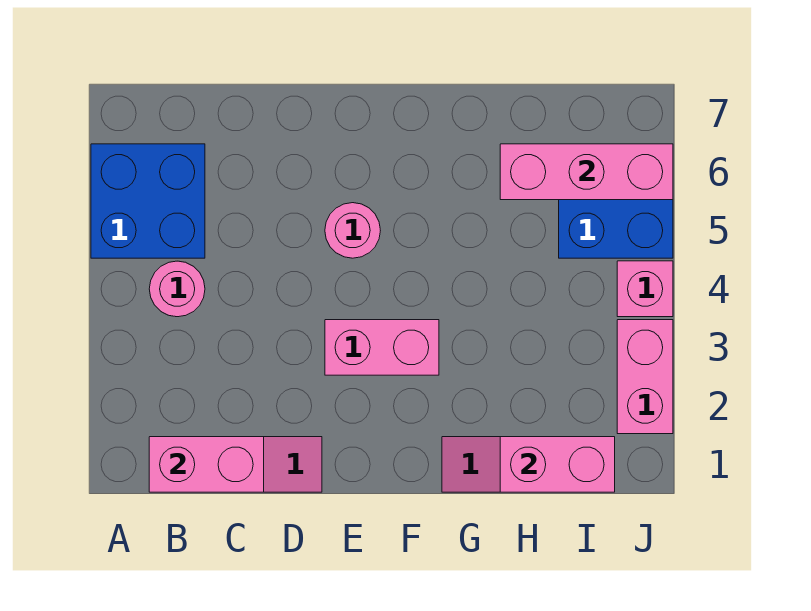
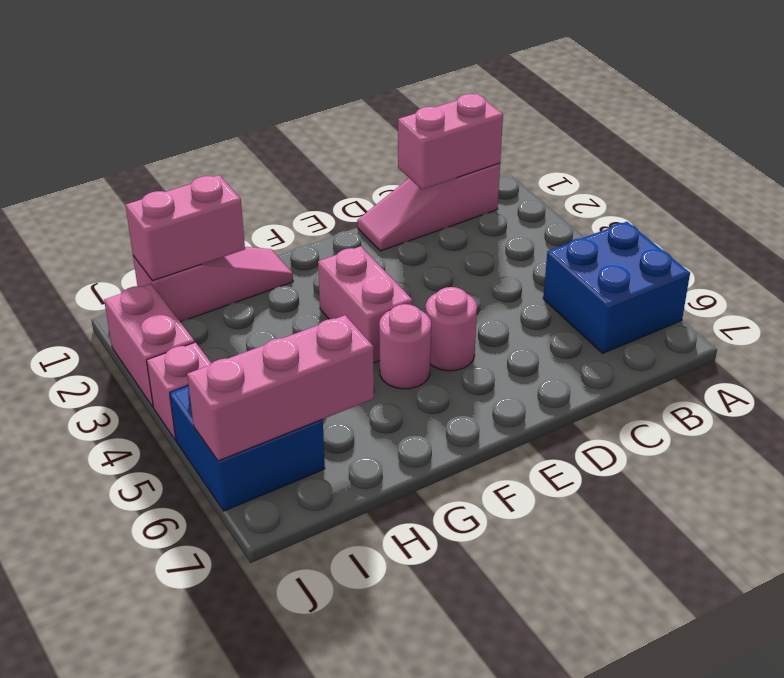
pink round brick B4 level 1 -> pink round brick F5 level 1
pink brick E3:F3 level 1 -> pink brick F3:F4 level 1

